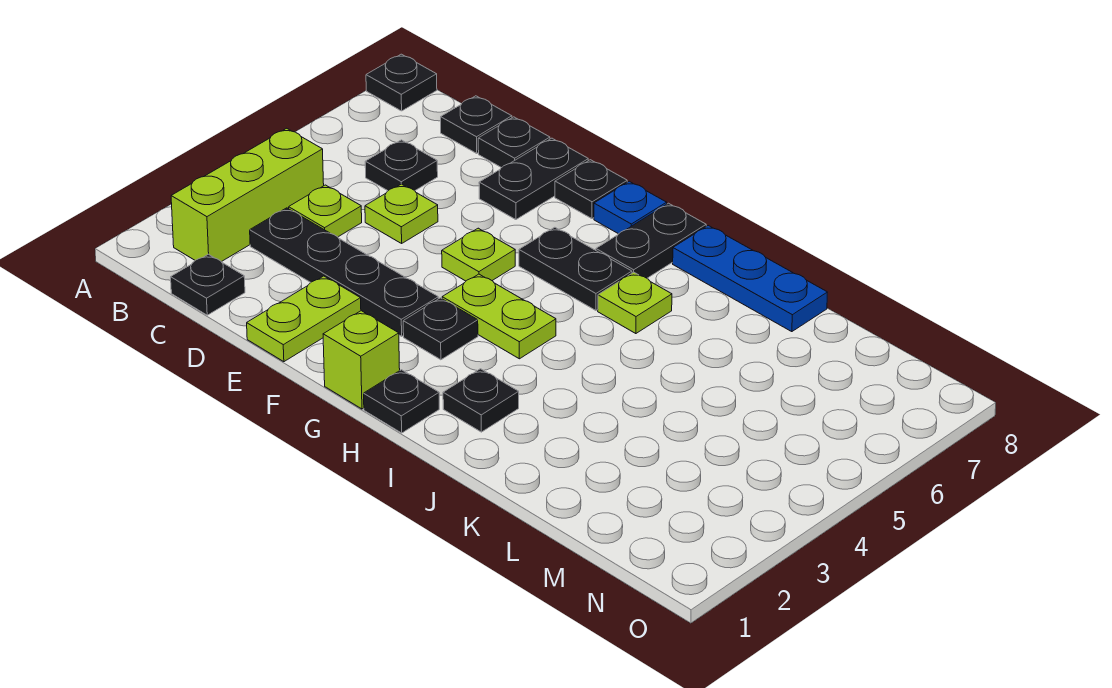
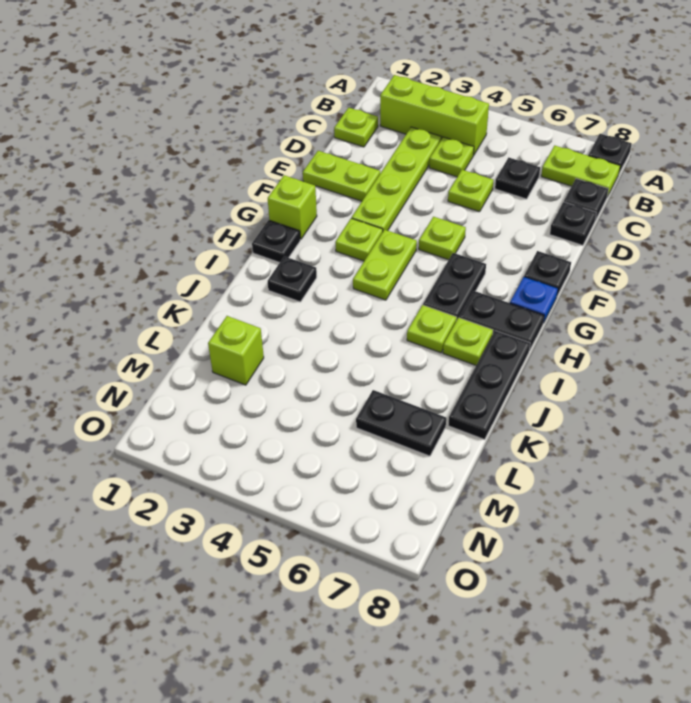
none -> lime plate B7:B8 level 1
black plate C1 level 1 -> lime plate C1 level 1
black plate C3:F3 level 1 -> lime plate C3:F3 level 1
black plate E7:E8 level 1 -> black plate L6:L7 level 1
black plate G3 level 1 -> lime plate G3 level 1
none -> lime plate I7 level 1
blue plate I8:K8 level 1 -> black plate I8:K8 level 1
none -> lime brick L2 level 1

